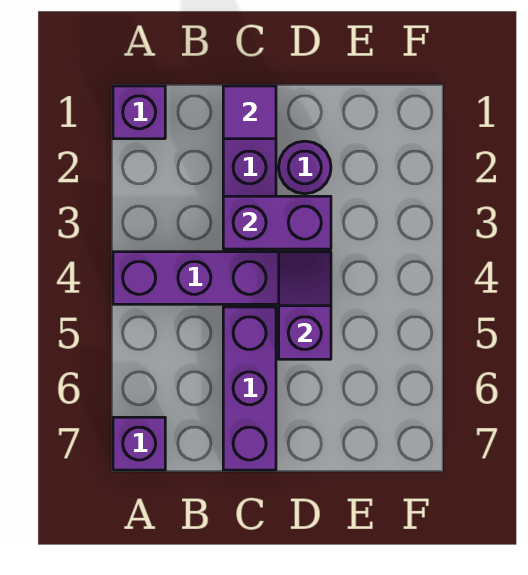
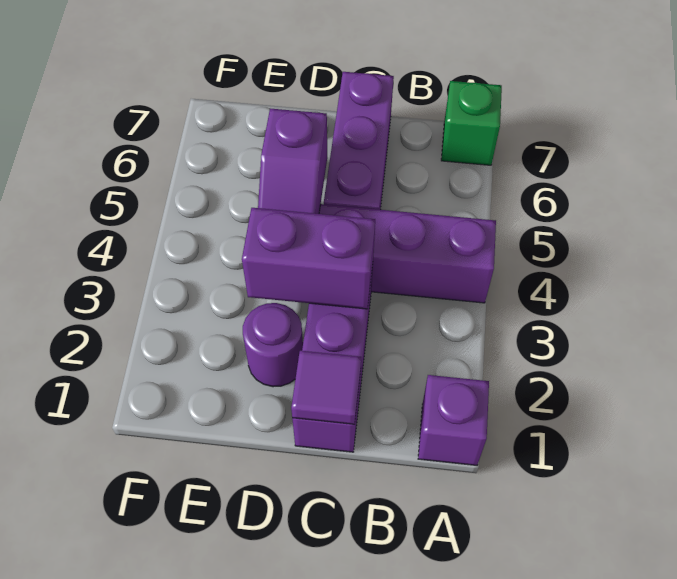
purple brick A7 level 1 -> green brick A7 level 1

